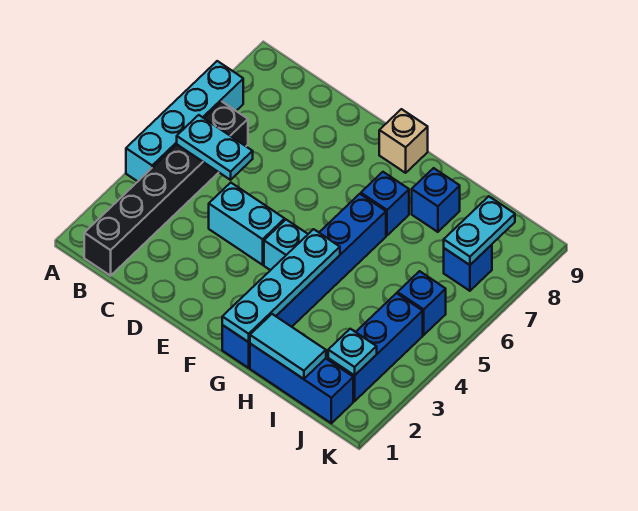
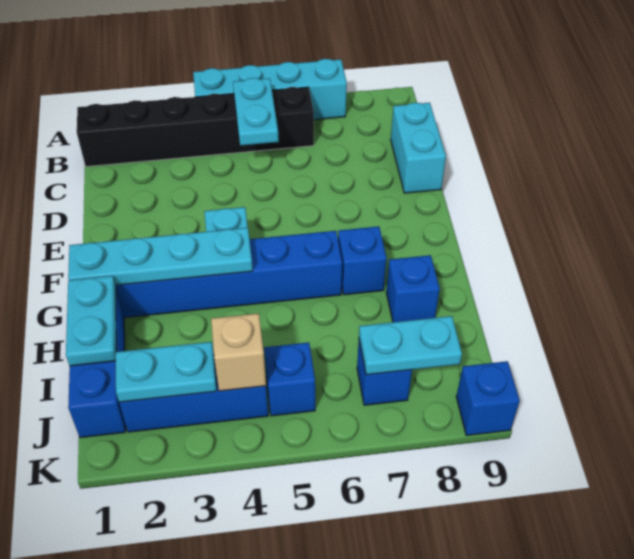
cyan brick D4:E4 level 1 -> cyan brick C9:D9 level 1
tan brick F9 level 1 -> tan brick J4 level 2
cyan tile H1:I1 level 2 -> cyan plate H1:I1 level 2
cyan plate J2 level 2 -> cyan plate J2:J3 level 2
none -> blue brick K9 level 1

